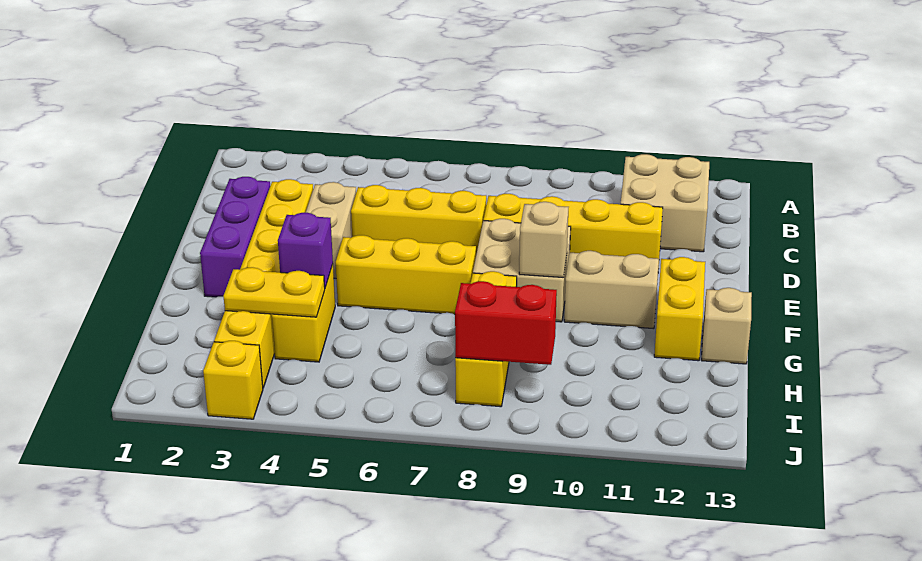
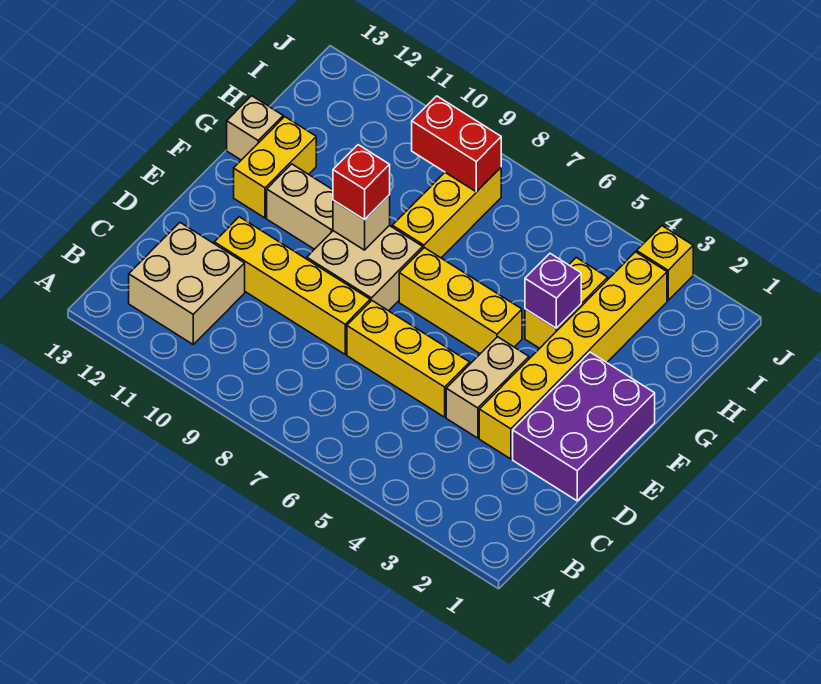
purple brick D2:F2 level 1 -> purple brick D1:F2 level 1
none -> red brick F9 level 3
yellow plate H3:H4 level 2 -> none

